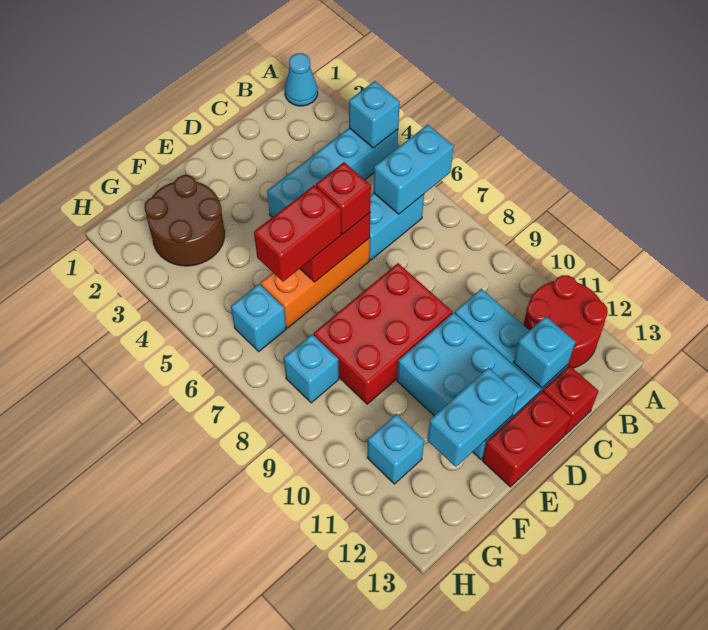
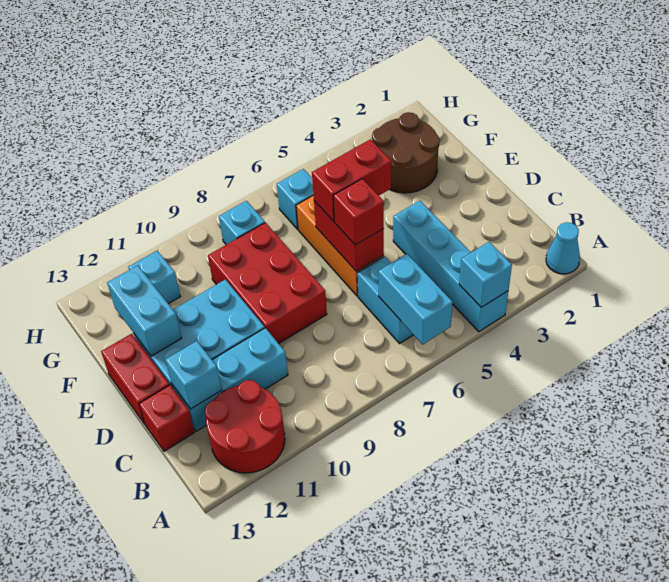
red brick E6:F6 level 3 -> red brick E5:E6 level 3

